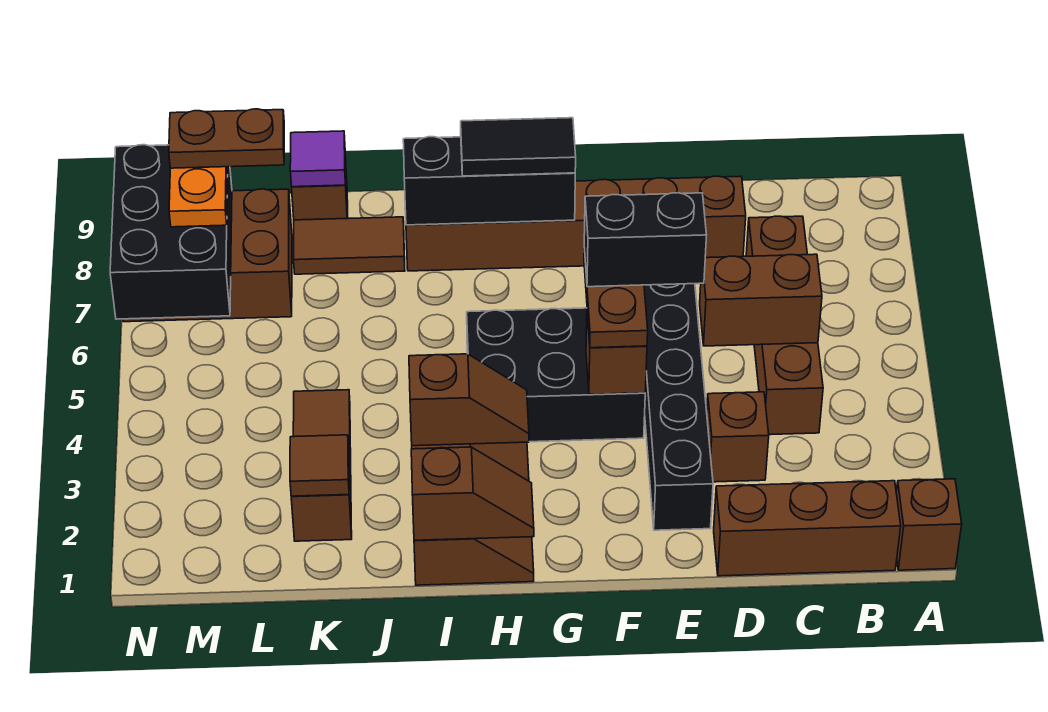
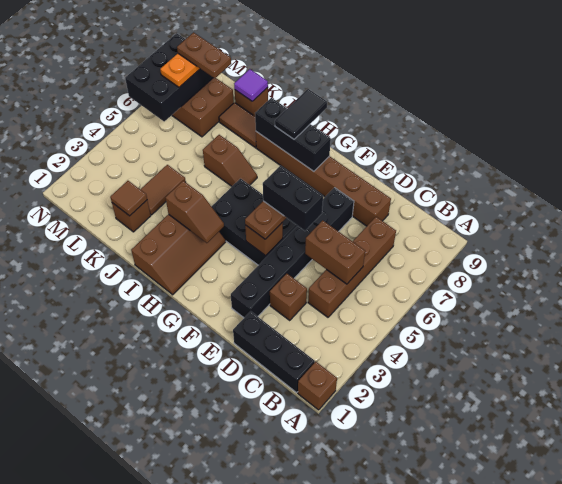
brown brick B1:D1 level 1 -> black brick B1:D1 level 1
black tile G8:H8 level 3 -> black tile H8:H9 level 3
brown slope H1:I1 level 2 top I -> brown slope I6:J6 level 1 top J

